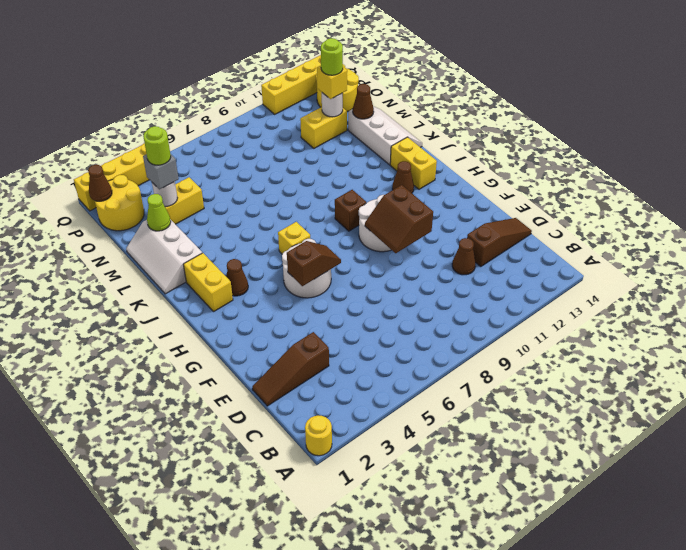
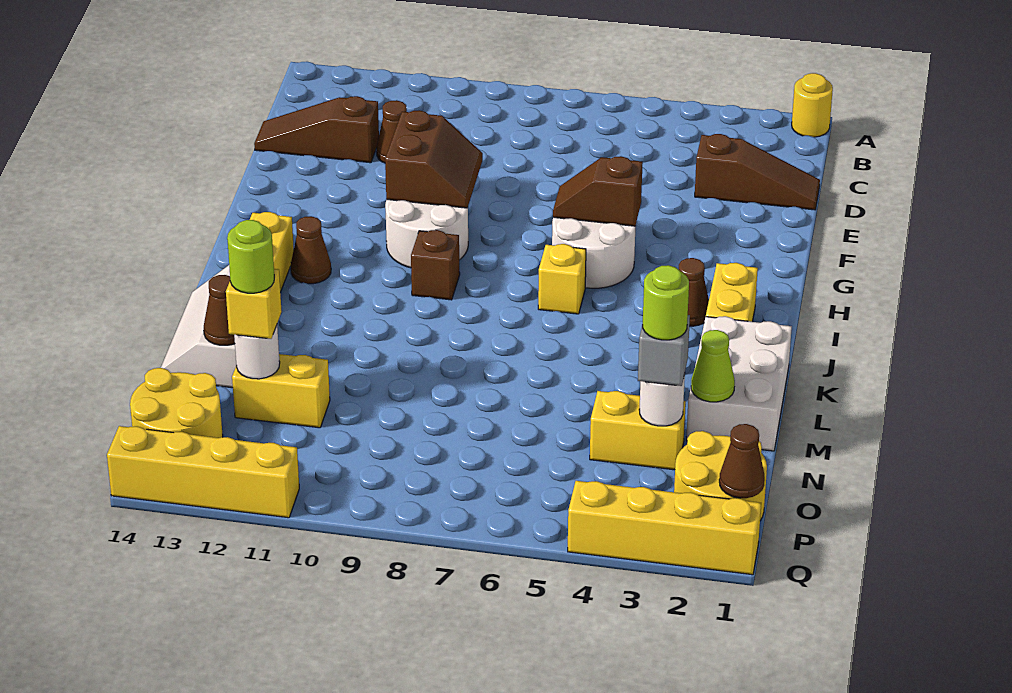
white slope K1:M2 level 1 top 2 -> white brick K1:M2 level 1

